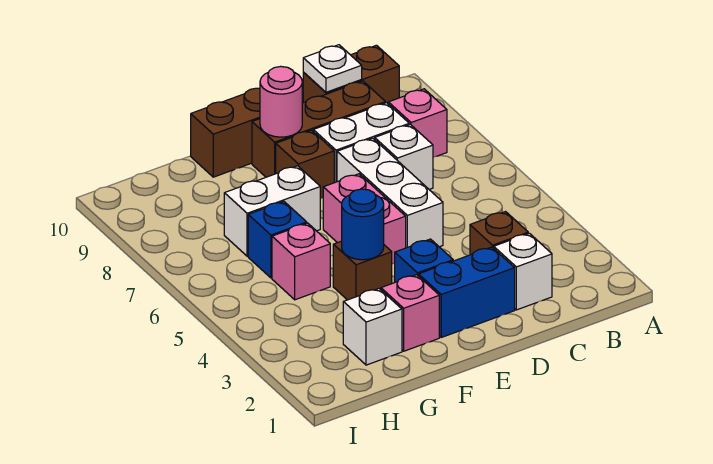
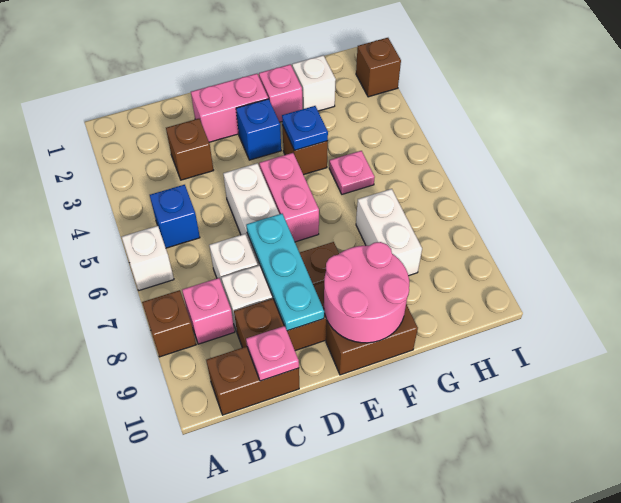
none -> brown brick A8 level 1
white brick C2 level 1 -> white brick A6 level 1
white plate C10 level 2 -> pink plate C10 level 2
blue brick D2:E2 level 1 -> pink brick D2:E2 level 1
none -> cyan plate D7:D9 level 2
pink round brick E9 level 2 -> pink round brick E9:F10 level 2
blue round brick F4 level 2 -> blue plate F4 level 2
white brick F7:G7 level 1 -> white brick G7:G8 level 1
pink brick G5 level 1 -> pink plate G5 level 1
blue brick G6 level 1 -> blue brick B5 level 1
none -> brown brick I2 level 1

